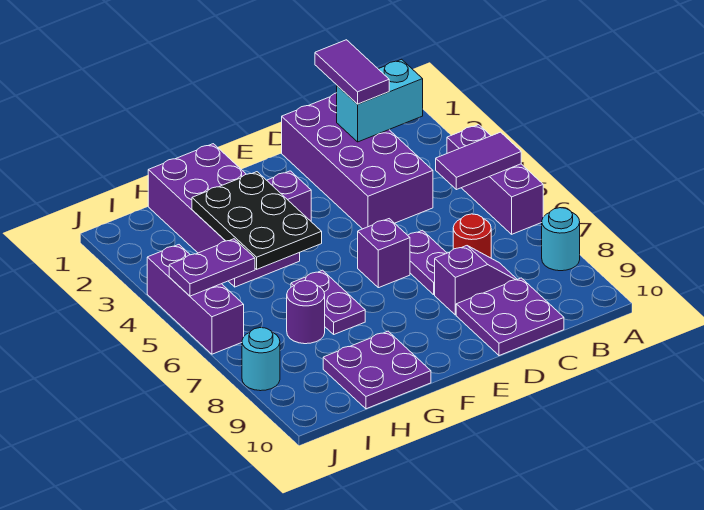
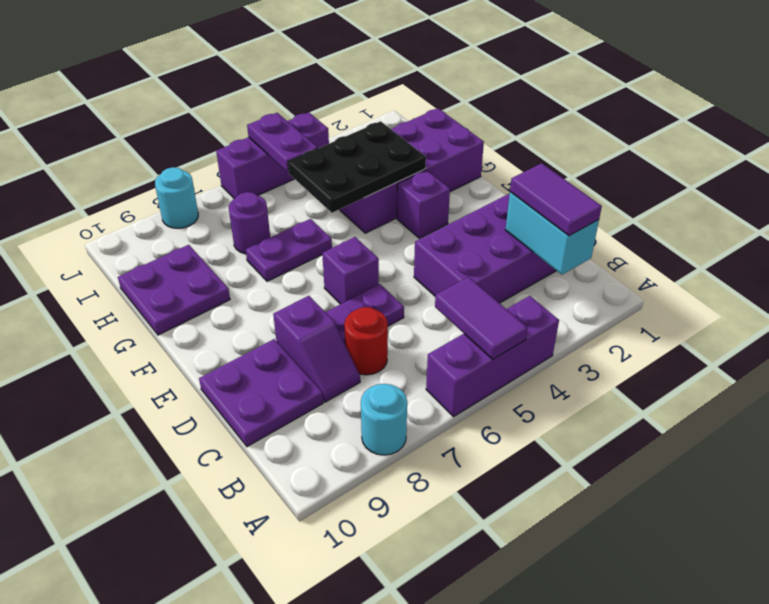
purple tile C1:C2 level 3 -> purple tile B2:C2 level 3

